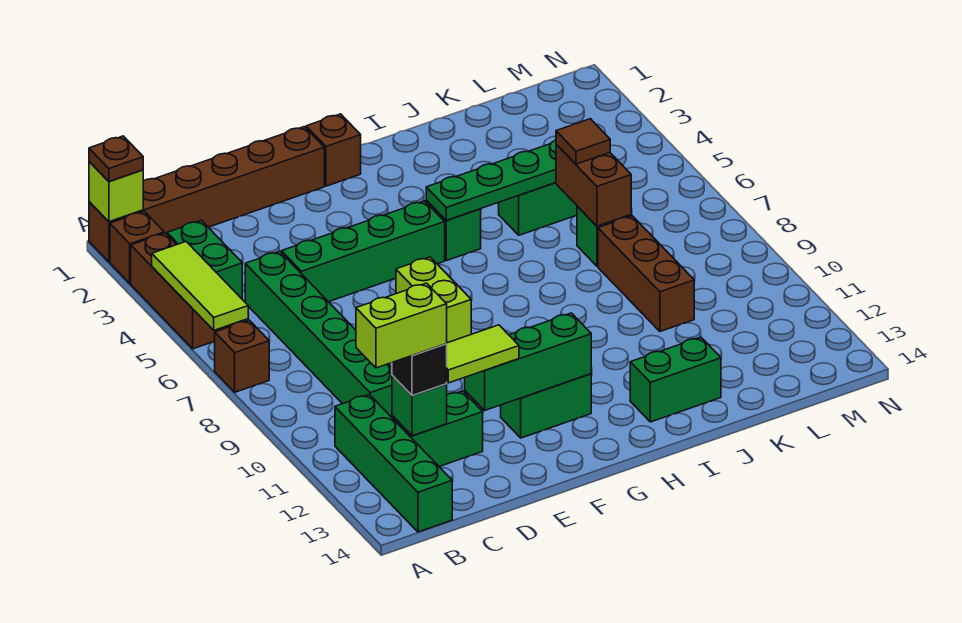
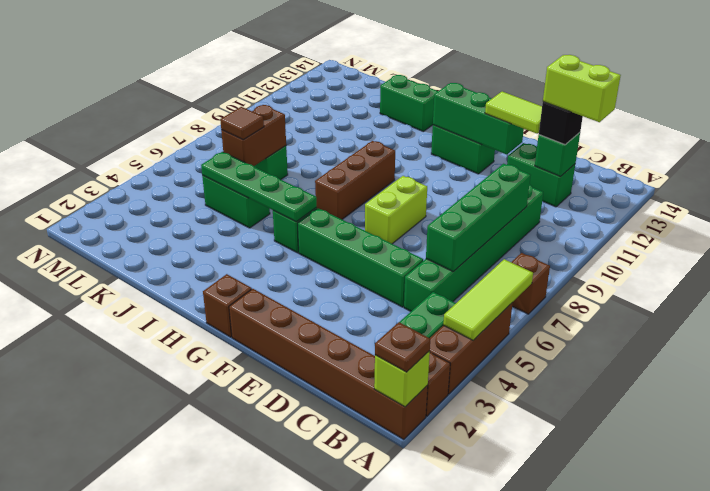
green brick B11:B14 level 1 -> green brick C6:C9 level 2
brown brick K8:K10 level 1 -> brown brick H7:H9 level 1

